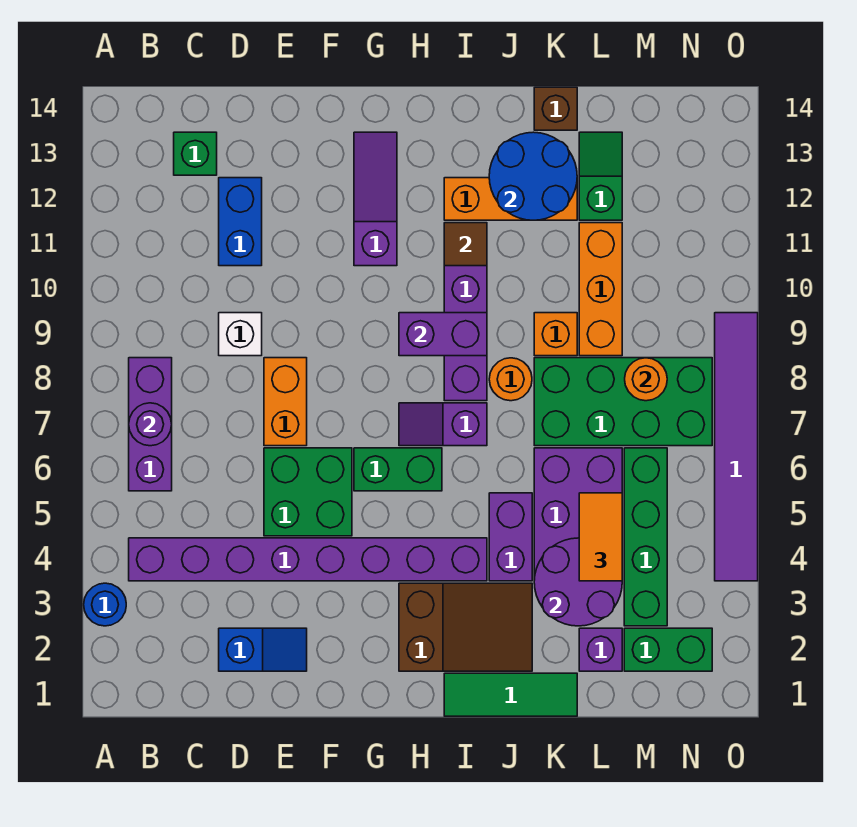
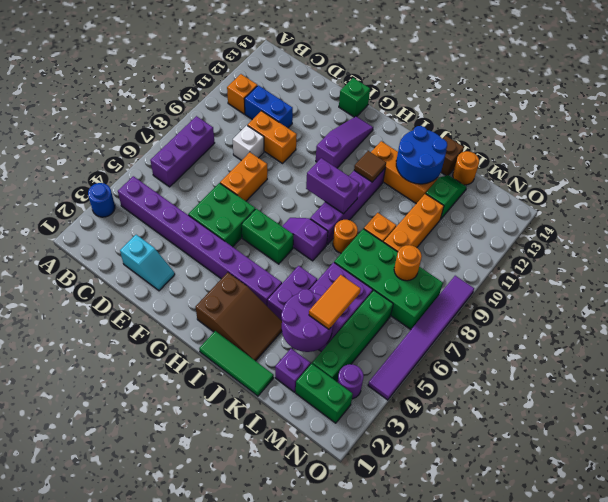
purple round brick B7 level 2 -> purple round brick N3 level 1
none -> orange brick B11 level 1
green brick C13 level 1 -> green brick F14 level 1
blue slope D2:E2 level 1 top D -> cyan slope D2:E2 level 1 top D
none -> orange brick D10:E10 level 1
blue brick D11:D12 level 1 -> blue brick C11:D11 level 1
none -> orange round brick L14 level 1

